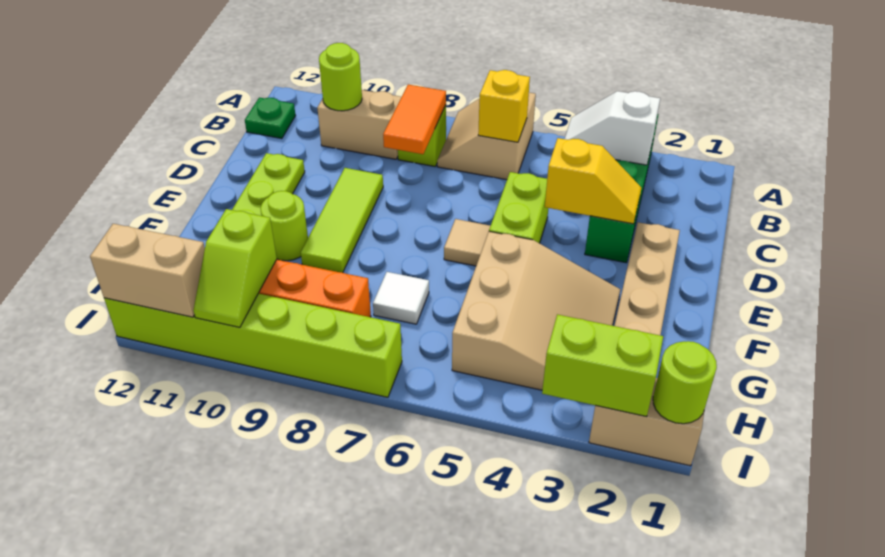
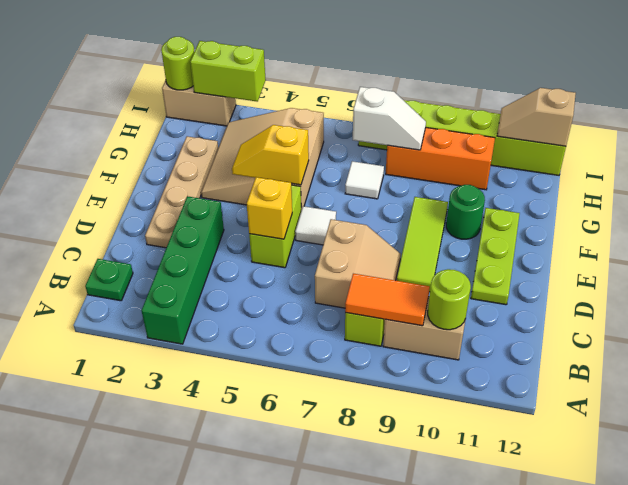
tan slope A6:B7 level 1 top 6 -> tan slope C7:D8 level 1 top 7
white slope B3:B4 level 2 top 3 -> white slope H7:H8 level 2 top 7
yellow brick B6 level 2 -> yellow brick D5 level 2
orange tile B8:C8 level 2 -> orange tile B8:B9 level 2
green plate B12 level 1 -> green plate B1 level 1
yellow slope D3:D4 level 2 top 4 -> yellow slope F4:F5 level 2 top 5
tan tile E6 level 1 -> white tile E6 level 1
lime round brick F10 level 1 -> green round brick F10 level 1
lime slope H10:I10 level 2 top H -> none
tan brick I11:I12 level 2 -> tan slope I11:I12 level 2 top 12

